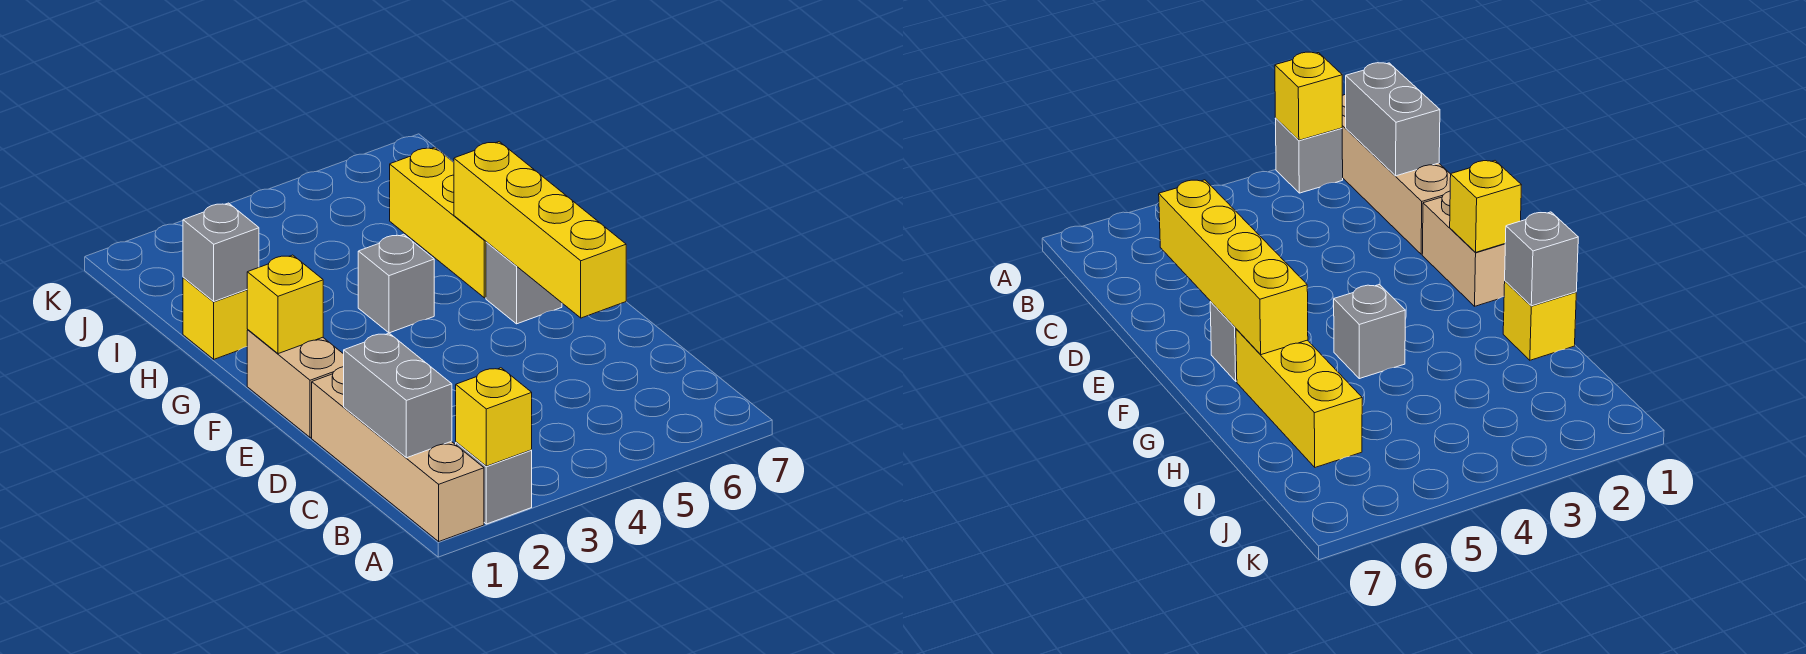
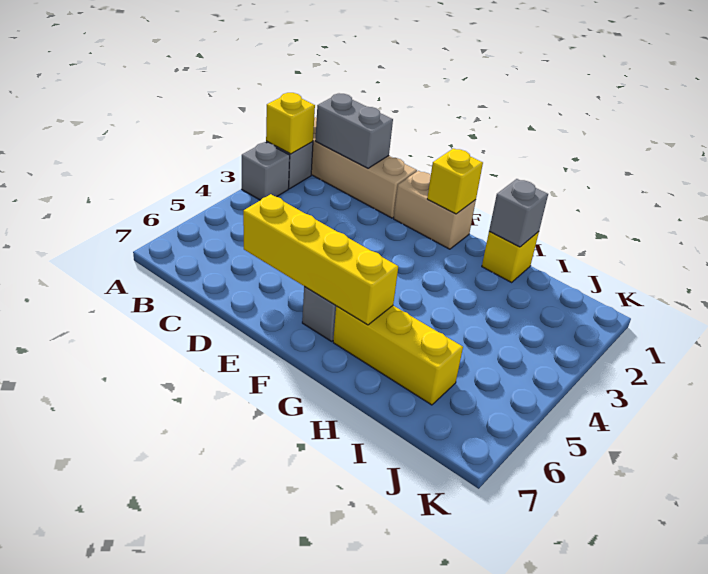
grey brick G4 level 1 -> grey brick A3 level 1

